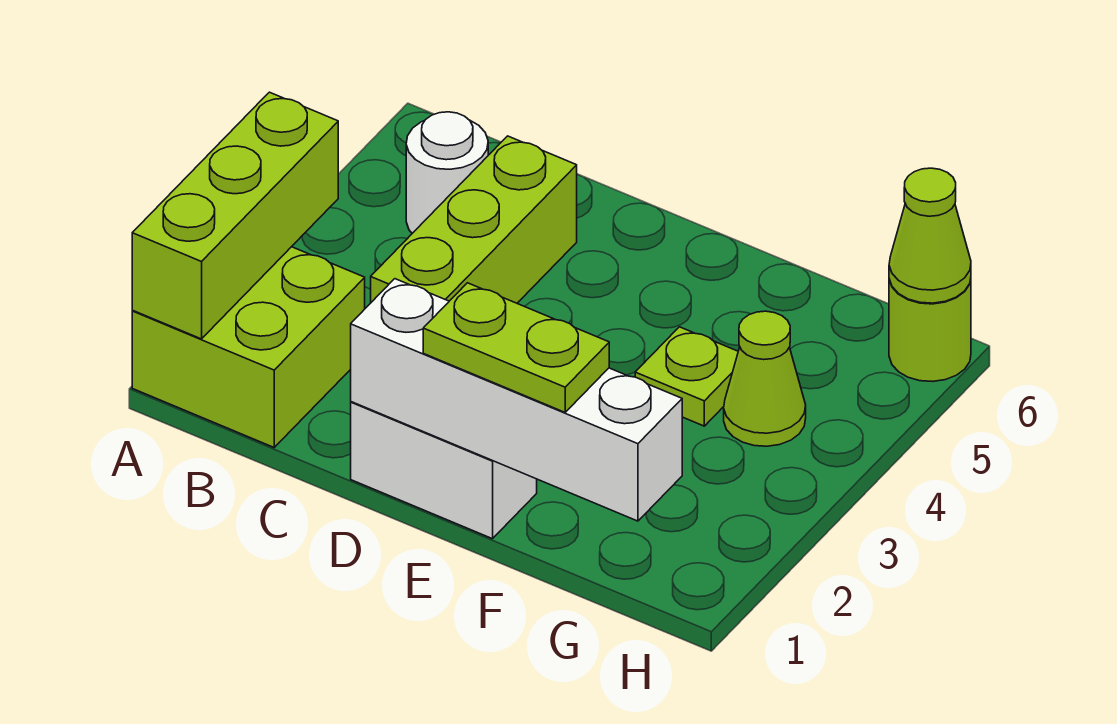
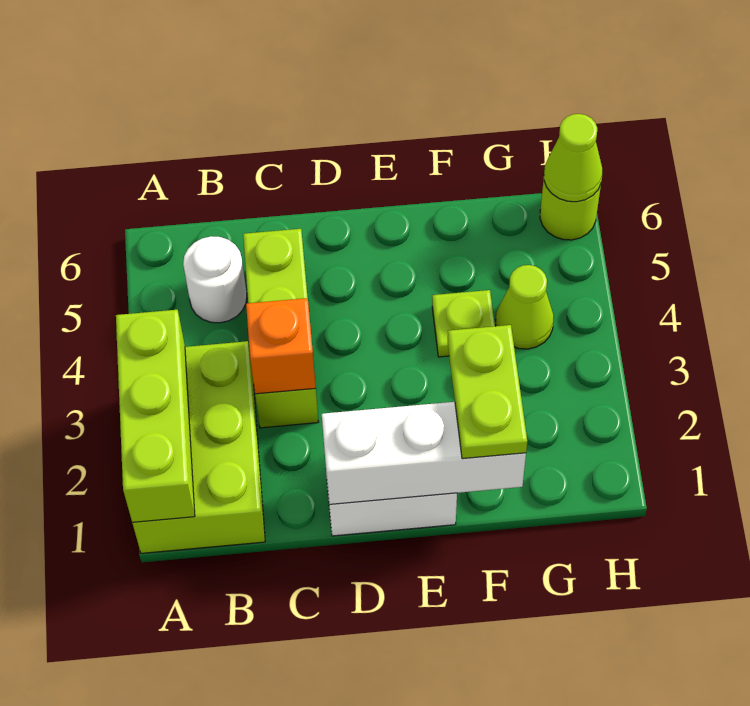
lime brick A1:B2 level 1 -> lime brick A1:B3 level 1
none -> orange brick C3 level 2
white brick D1:G1 level 2 -> white brick D1:F1 level 2
lime plate E1:F1 level 3 -> lime plate F1:F2 level 3

